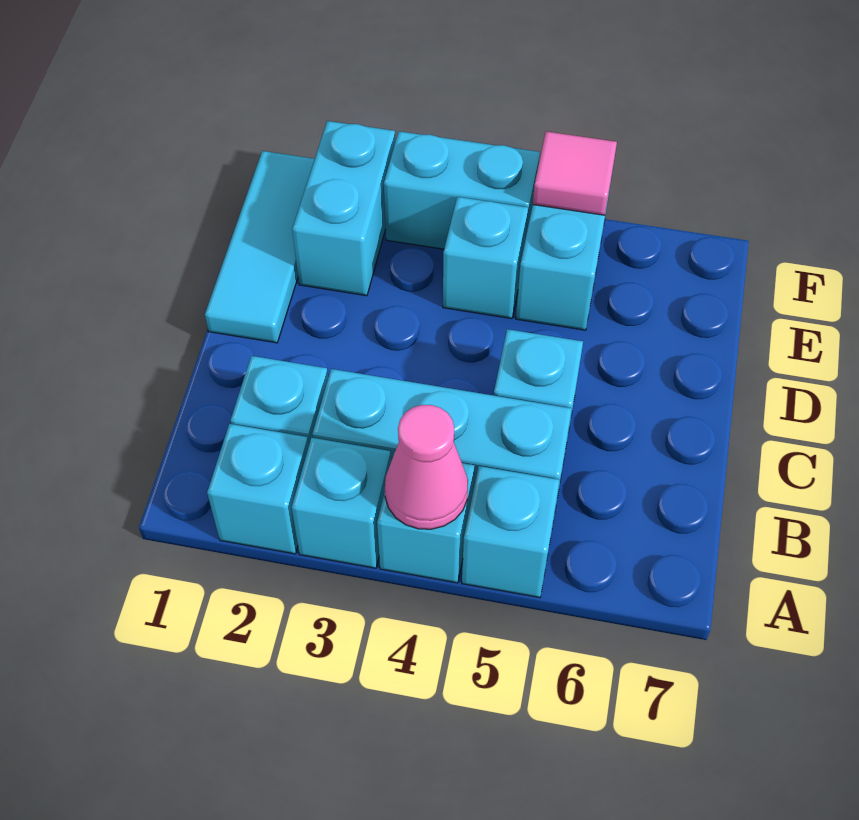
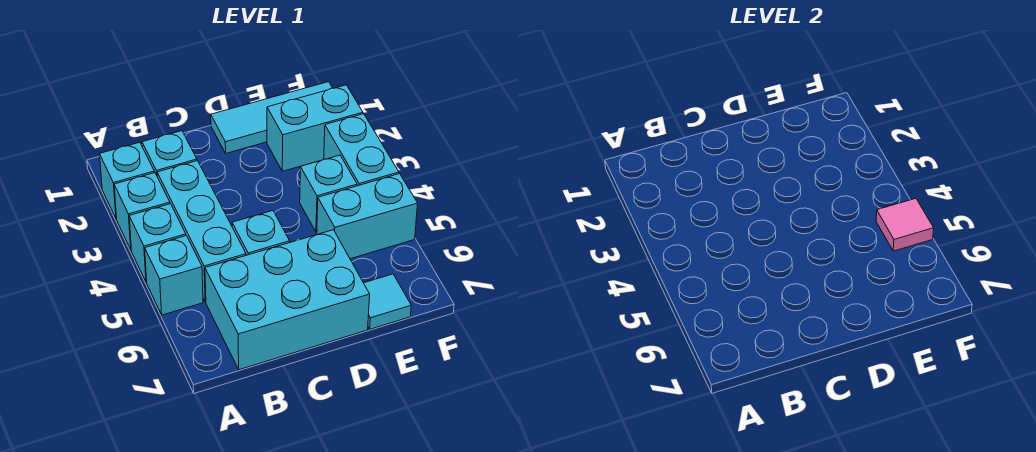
pink cone A4 level 2 -> none
none -> cyan brick B6:D7 level 1
none -> cyan tile E7 level 1

